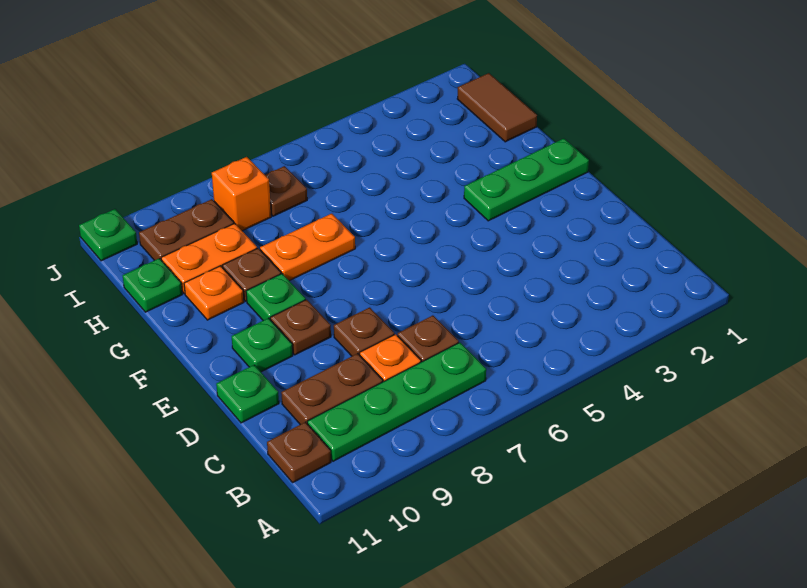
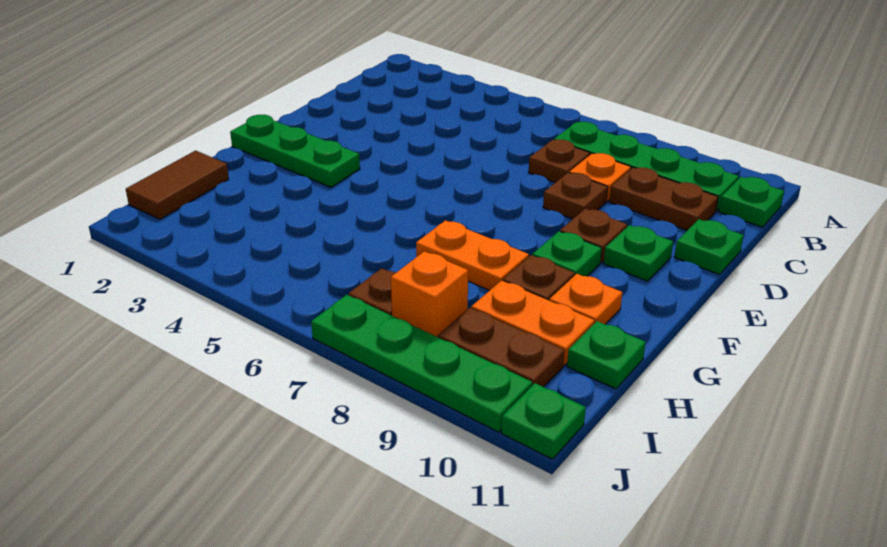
brown plate B11 level 1 -> green plate B11 level 1
none -> green plate J7:J10 level 1

